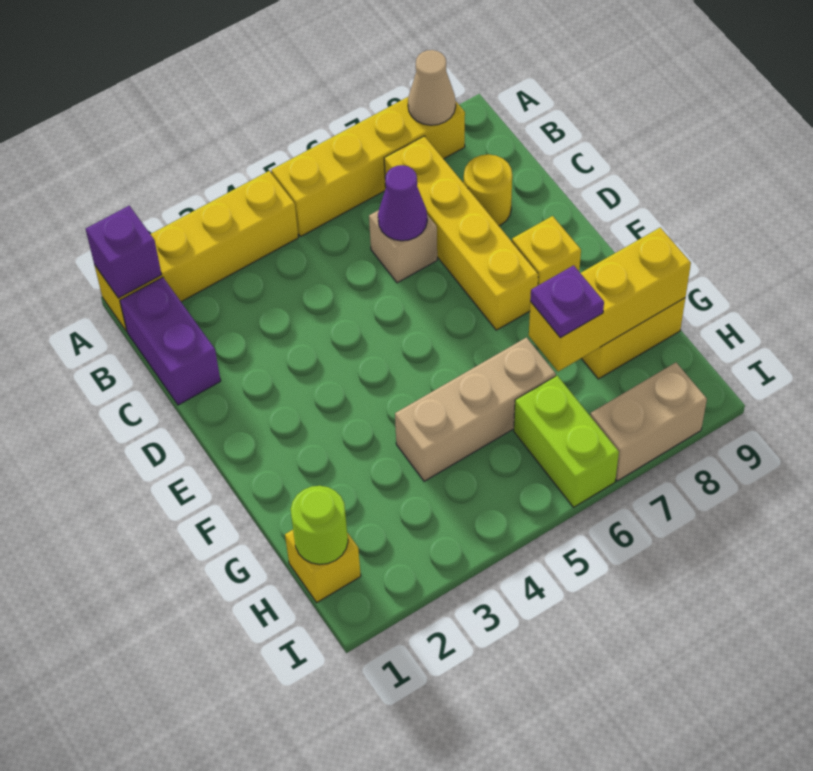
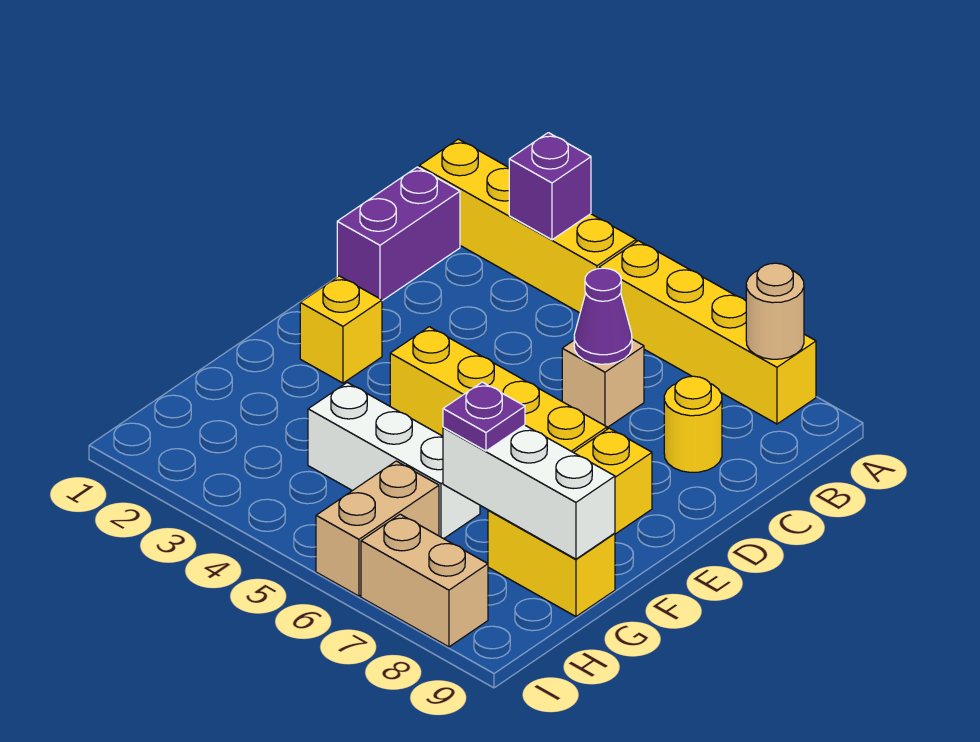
purple brick A1 level 2 -> purple brick A3 level 2
tan cone A8 level 2 -> tan round brick A8 level 2
yellow brick B7:E7 level 1 -> yellow brick E4:E7 level 1
tan brick G4:G6 level 1 -> white brick G4:G6 level 1
yellow brick G7:G9 level 2 -> white brick G7:G9 level 2
yellow brick H1 level 1 -> yellow brick E2 level 1
lime round brick H1 level 2 -> none
lime brick H6:I6 level 1 -> tan brick H6:I6 level 1

